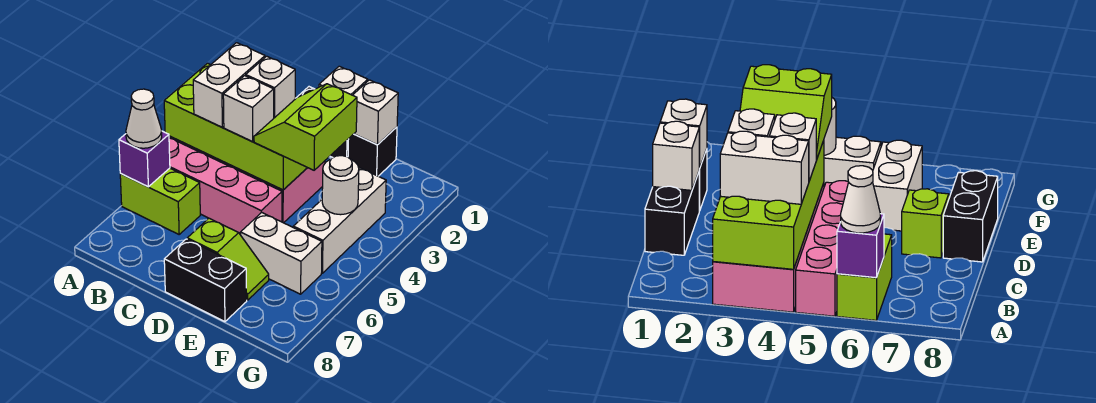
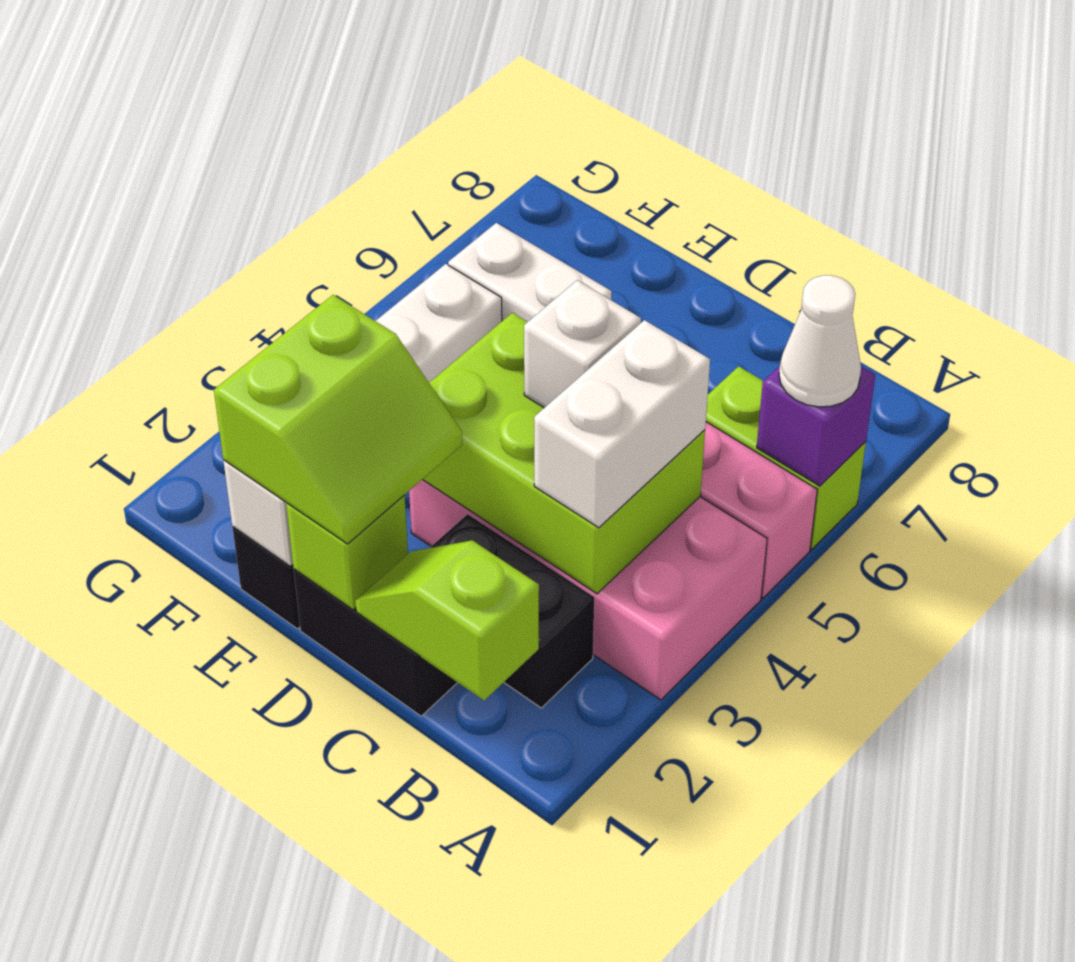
lime brick A3:D4 level 2 -> lime brick B3:D4 level 2
white brick C3 level 3 -> none
white brick D1 level 2 -> lime brick D1 level 2
lime slope D3:E4 level 3 top E -> lime slope D1:E2 level 3 top E
lime slope D7:E7 level 1 top D -> lime slope B1:C1 level 2 top B
black brick D8:E8 level 1 -> black brick B2:C2 level 1
white round brick F4 level 2 -> none

